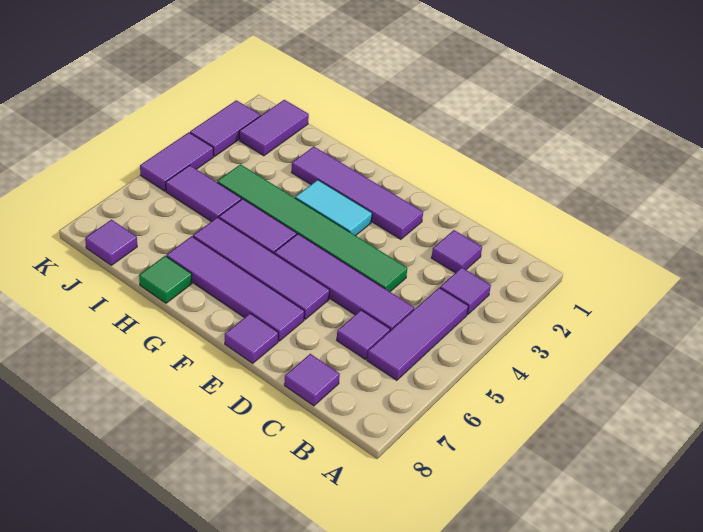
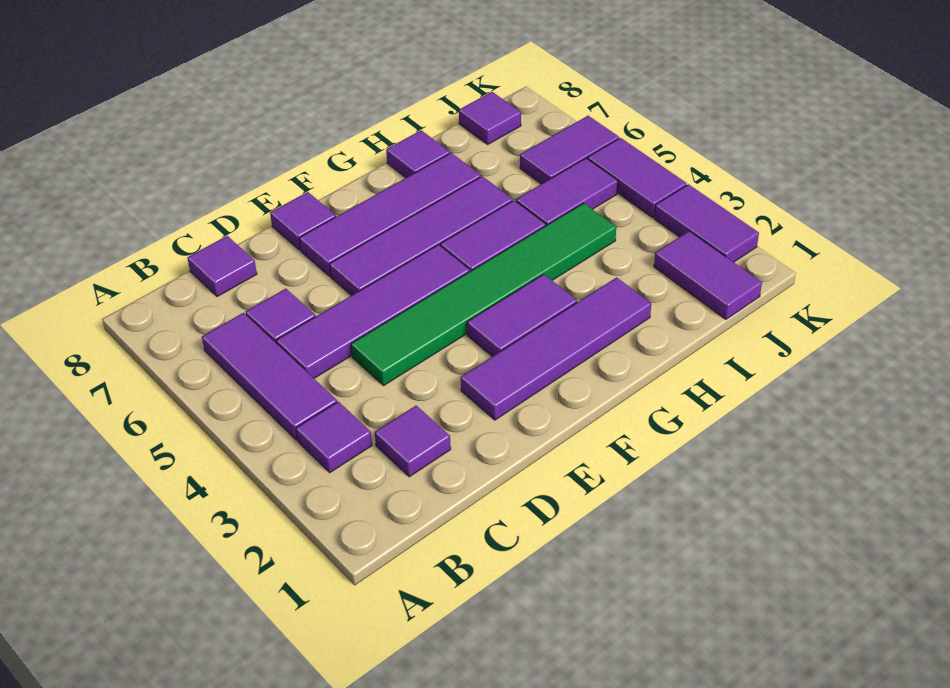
cyan tile F3:G3 level 1 -> purple tile F3:G3 level 1
green tile H8 level 1 -> purple tile H8 level 1
none -> purple tile J6:K6 level 1

